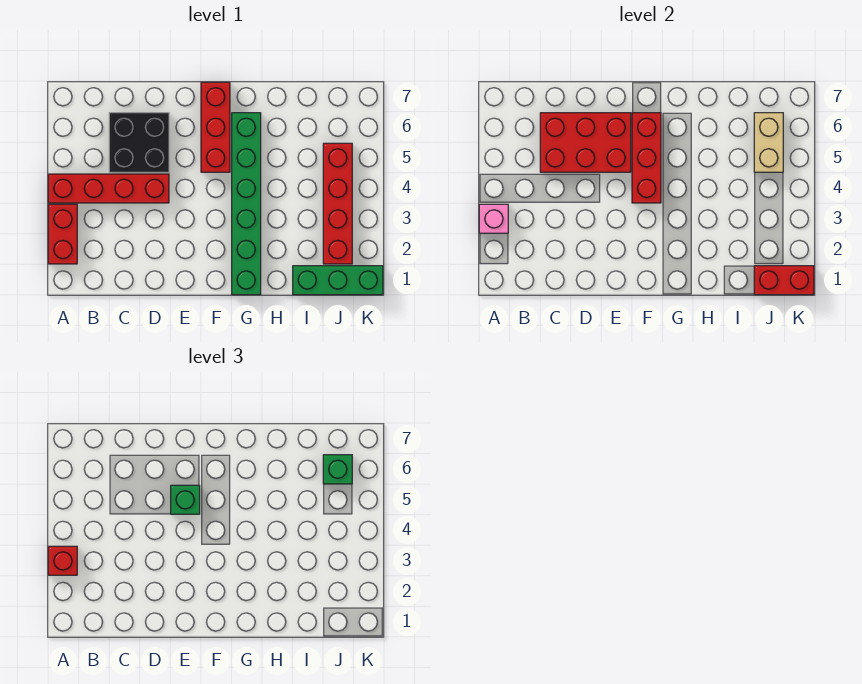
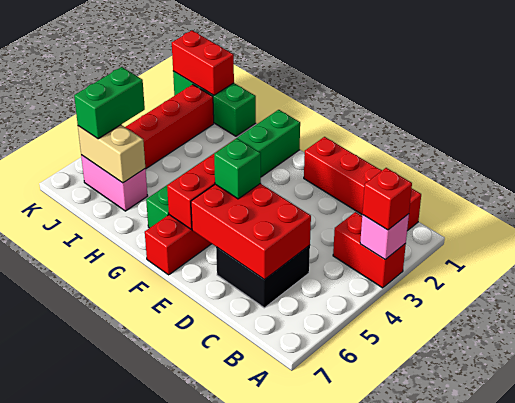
red brick A2:A3 level 1 -> red brick A3:B3 level 1
red brick A4:D4 level 1 -> red brick B1:E1 level 1
none -> pink brick I6:J6 level 1
tan brick J5:J6 level 2 -> tan brick I6:J6 level 2
green brick J6 level 3 -> green brick J5:J6 level 3

